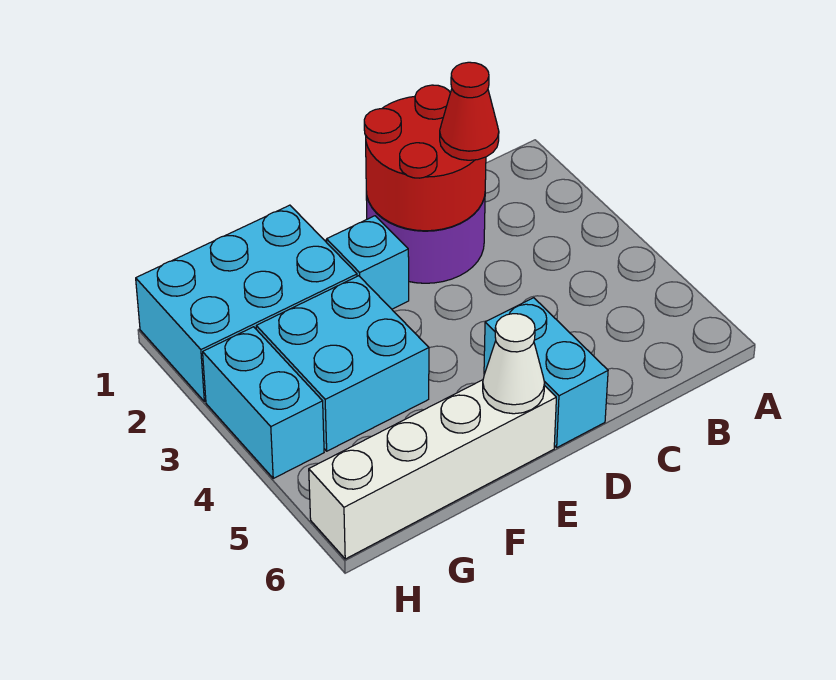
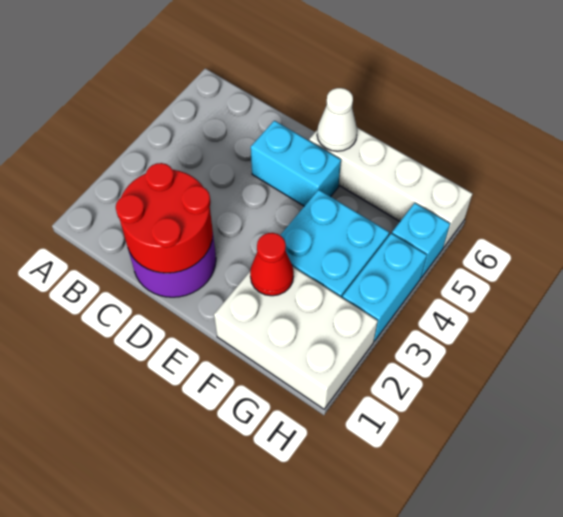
red cone C2 level 3 -> red cone F2 level 2
cyan brick D5:D6 level 1 -> cyan brick D5:E5 level 1
cyan brick E2 level 1 -> cyan brick H5 level 1
cyan brick F1:H2 level 1 -> white brick F1:H2 level 1

